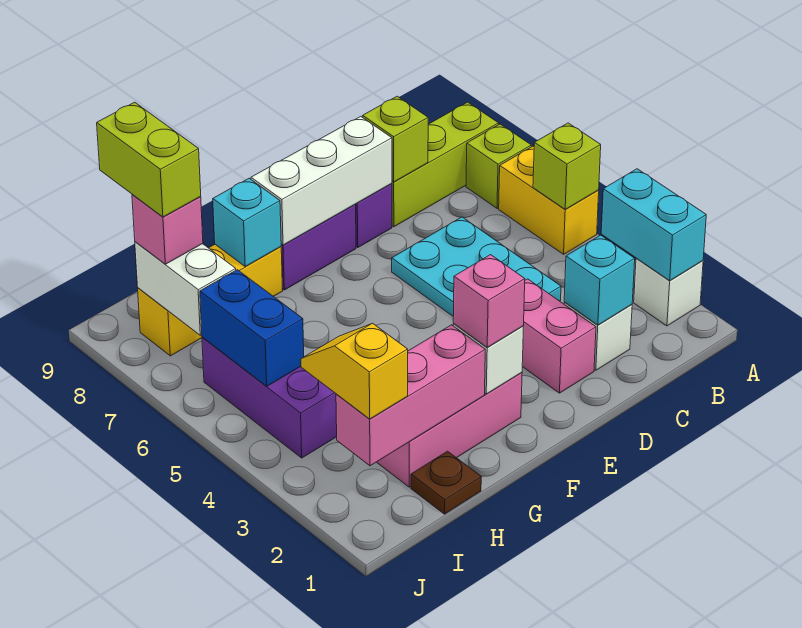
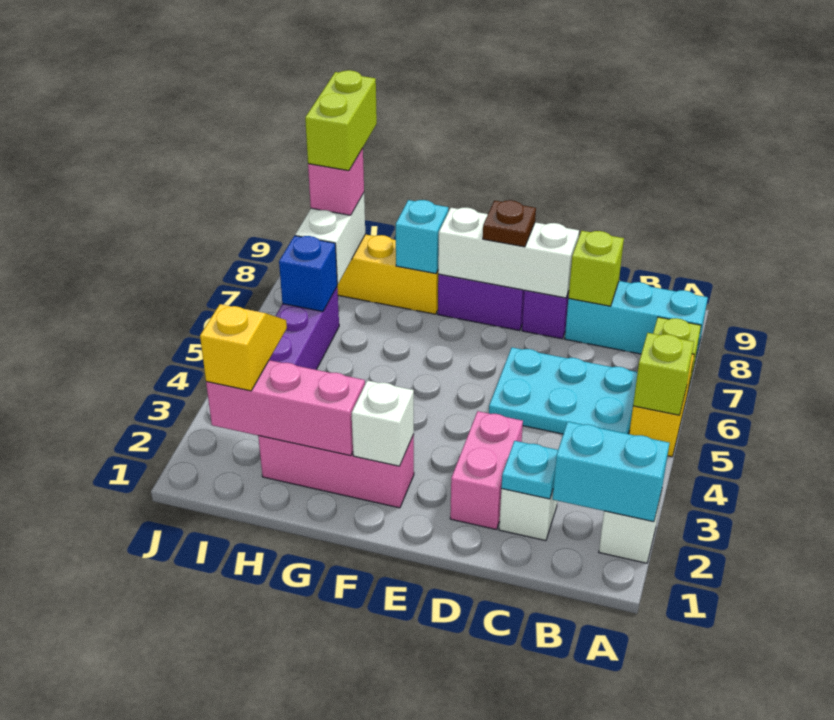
cyan brick A2:A3 level 2 -> cyan brick A2:B2 level 2
lime brick A8:C8 level 1 -> cyan brick A8:C8 level 1
cyan brick C2 level 2 -> cyan plate C2 level 2
cyan plate C4:D6 level 1 -> cyan plate B5:D6 level 1
pink brick F2 level 3 -> none
brown plate H1 level 1 -> brown plate E8 level 3
blue brick I5:I6 level 2 -> blue brick I6 level 2

